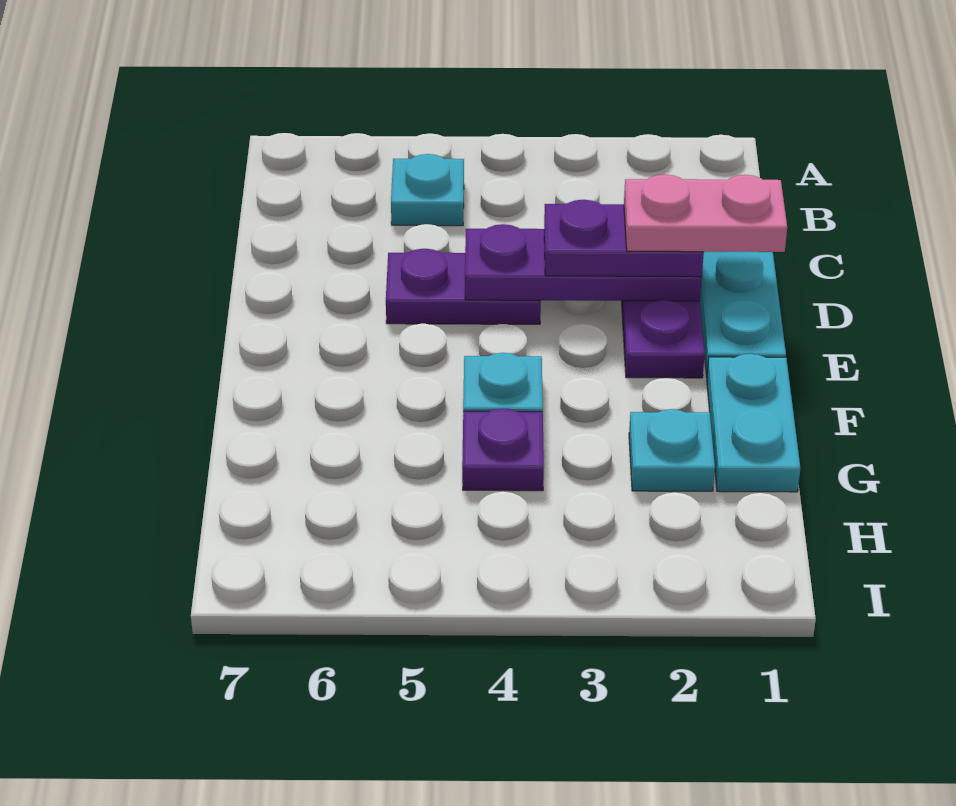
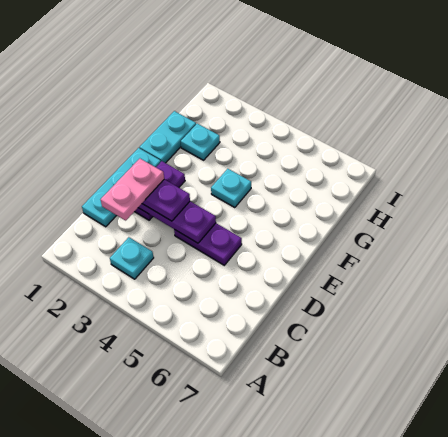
cyan plate B5 level 1 -> cyan plate B3 level 1
pink plate D1:D2 level 4 -> pink plate C2:D2 level 4
purple plate G4 level 1 -> none

